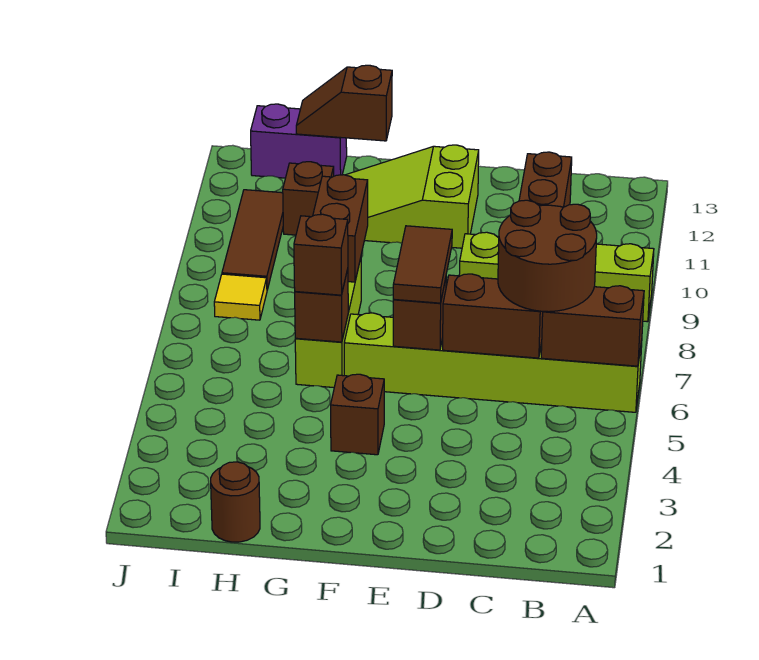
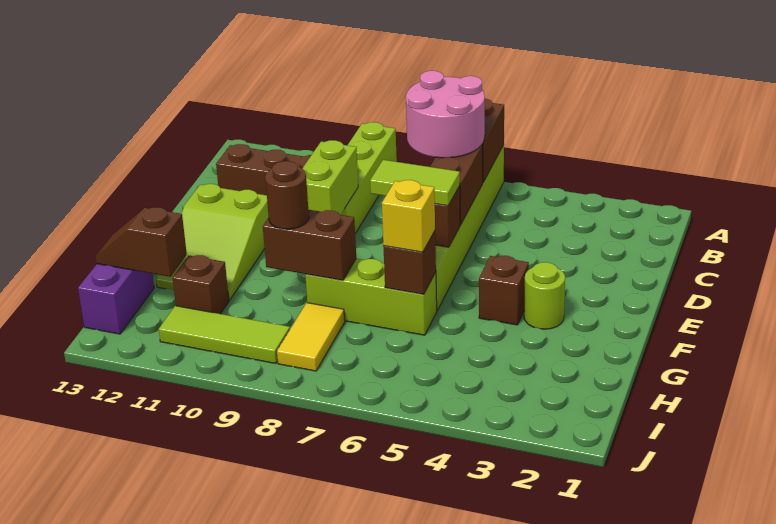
brown round brick B6:C7 level 3 -> pink round brick B6:C7 level 3
none -> lime brick D9:E9 level 2
brown tile E6:E7 level 3 -> lime tile E6:E7 level 3
none -> lime round brick F3 level 1
brown brick G6 level 3 -> yellow brick G6 level 3
brown slope G13:H13 level 2 top G -> brown slope H12:H13 level 2 top 12
brown round brick H1 level 1 -> brown round brick G9 level 3
yellow tile I8 level 1 -> yellow tile H8:I8 level 1
brown tile I9:I11 level 1 -> lime tile I9:I11 level 1

